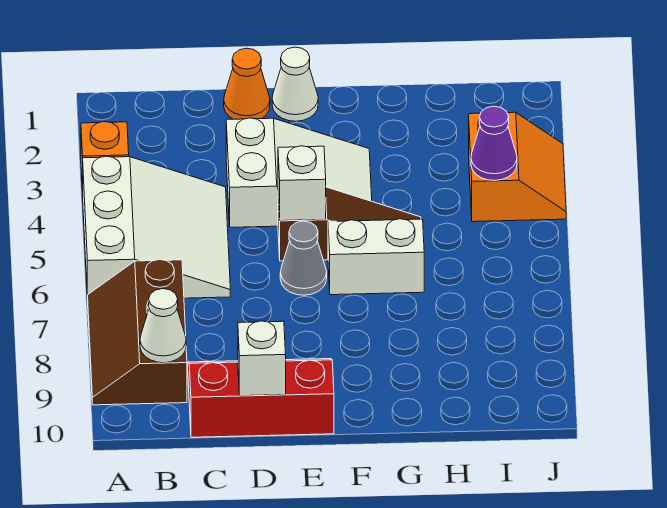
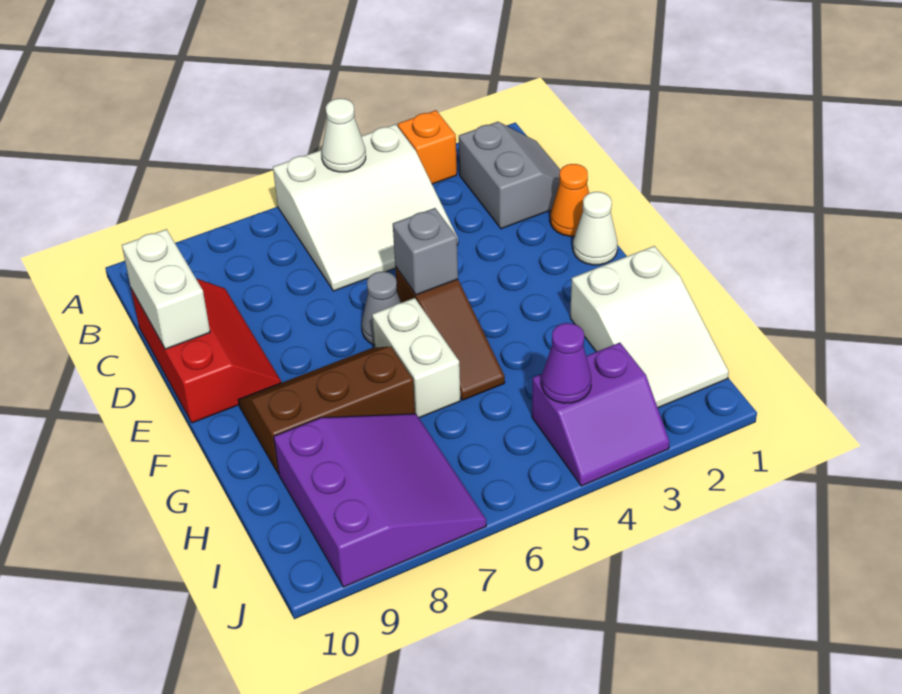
brown slope A7:B9 level 1 top B -> brown slope F7:G9 level 1 top G
none -> grey slope B1:C2 level 1 top 2
white cone B9 level 2 -> white cone A5 level 2
white slope D3:F4 level 1 top D -> white slope G1:I2 level 1 top G
white brick D10 level 2 -> white brick C10:D10 level 2
white brick E5 level 2 -> grey brick E5 level 2
none -> purple slope H7:J9 level 1 top 9
orange slope I3:J4 level 1 top I -> purple slope I3:J4 level 1 top I

